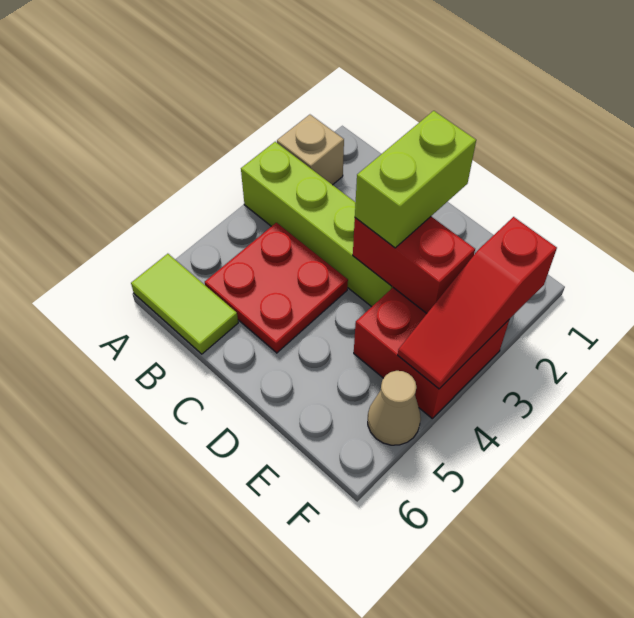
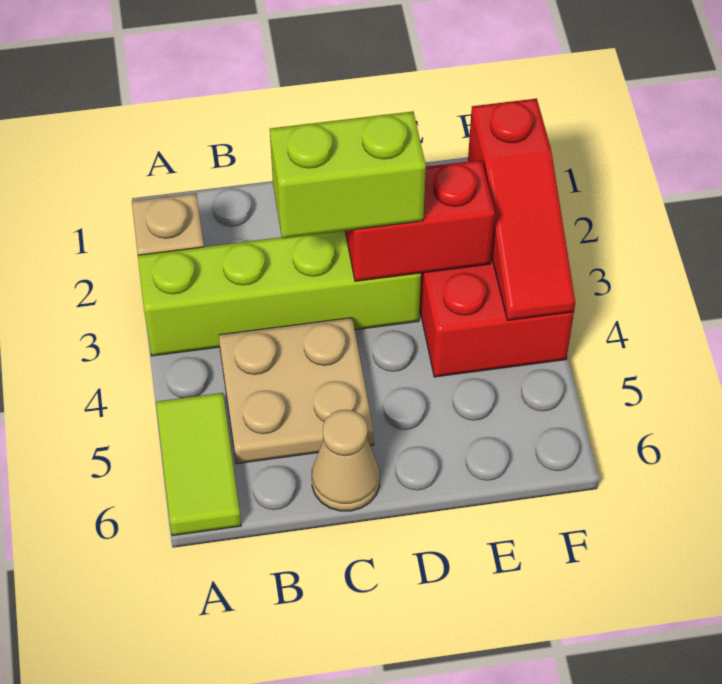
lime tile A6:B6 level 1 -> lime tile A5:A6 level 1
red plate B4:C5 level 1 -> tan plate B4:C5 level 1
lime brick D2:D3 level 3 -> lime brick C3:D3 level 3
tan cone F5 level 1 -> tan cone C6 level 1

